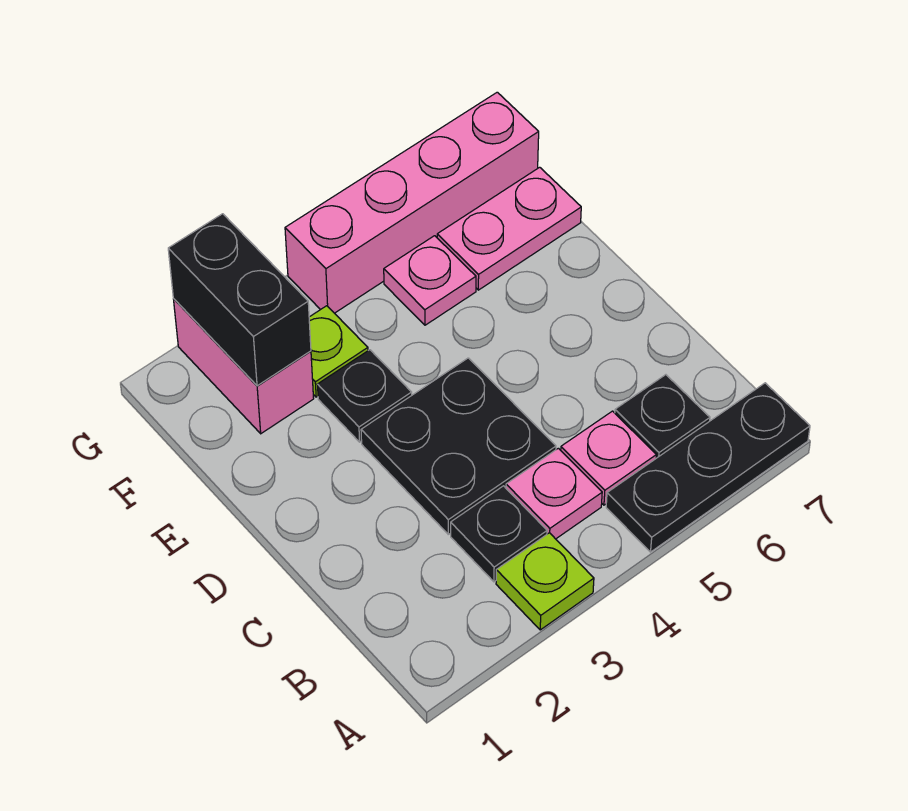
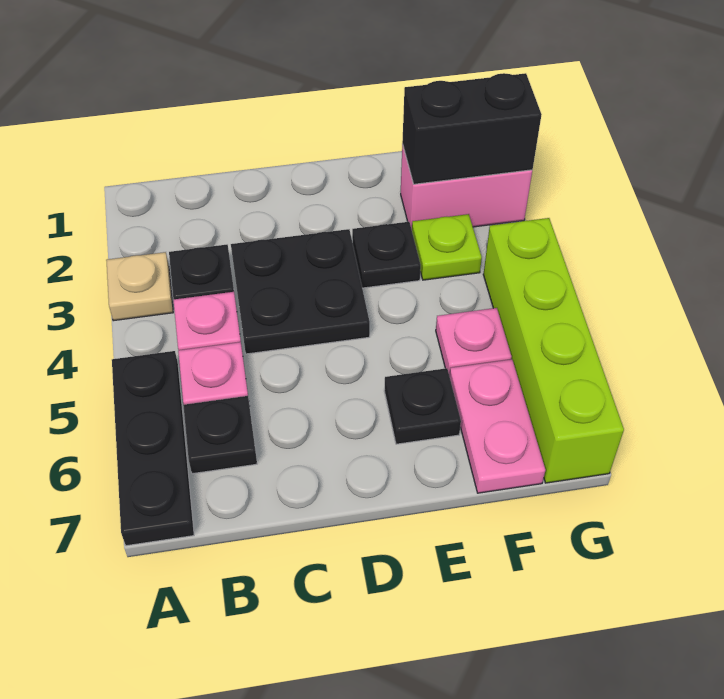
lime plate A3 level 1 -> tan plate A3 level 1
none -> black plate E6 level 1
pink brick G4:G7 level 1 -> lime brick G4:G7 level 1

